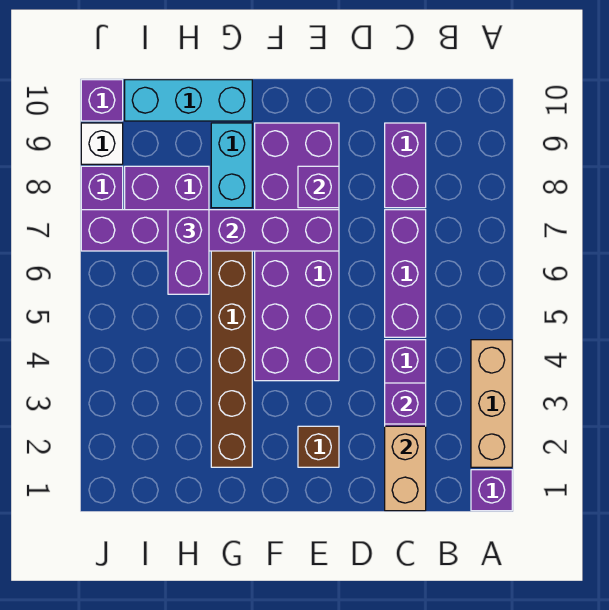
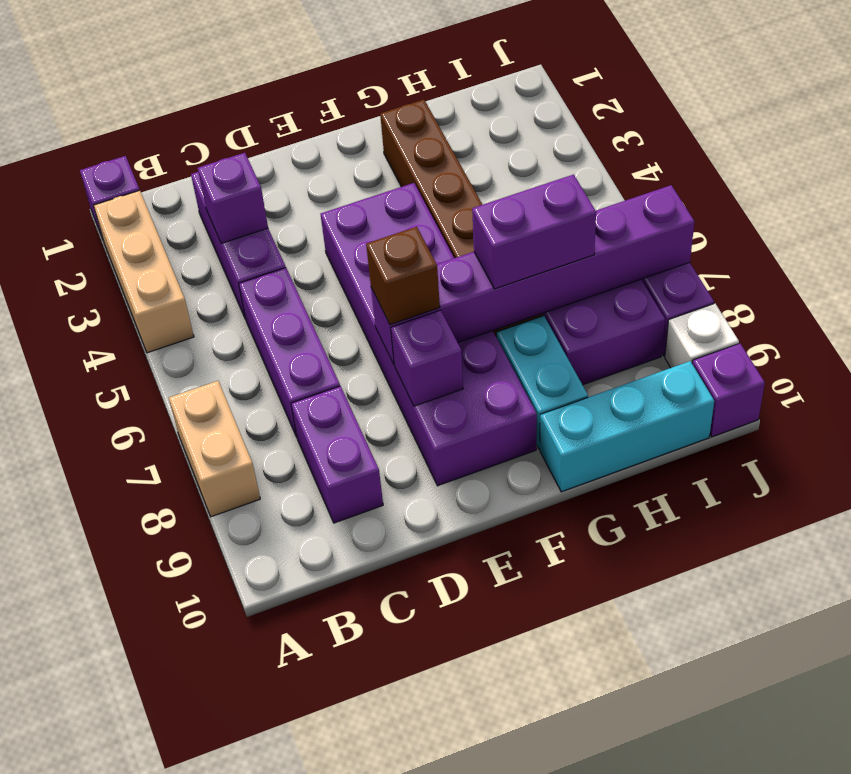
tan brick C1:C2 level 2 -> tan brick A7:A8 level 1
brown brick E2 level 1 -> brown brick E7 level 3
purple brick H6:H7 level 3 -> purple brick G7:H7 level 3

